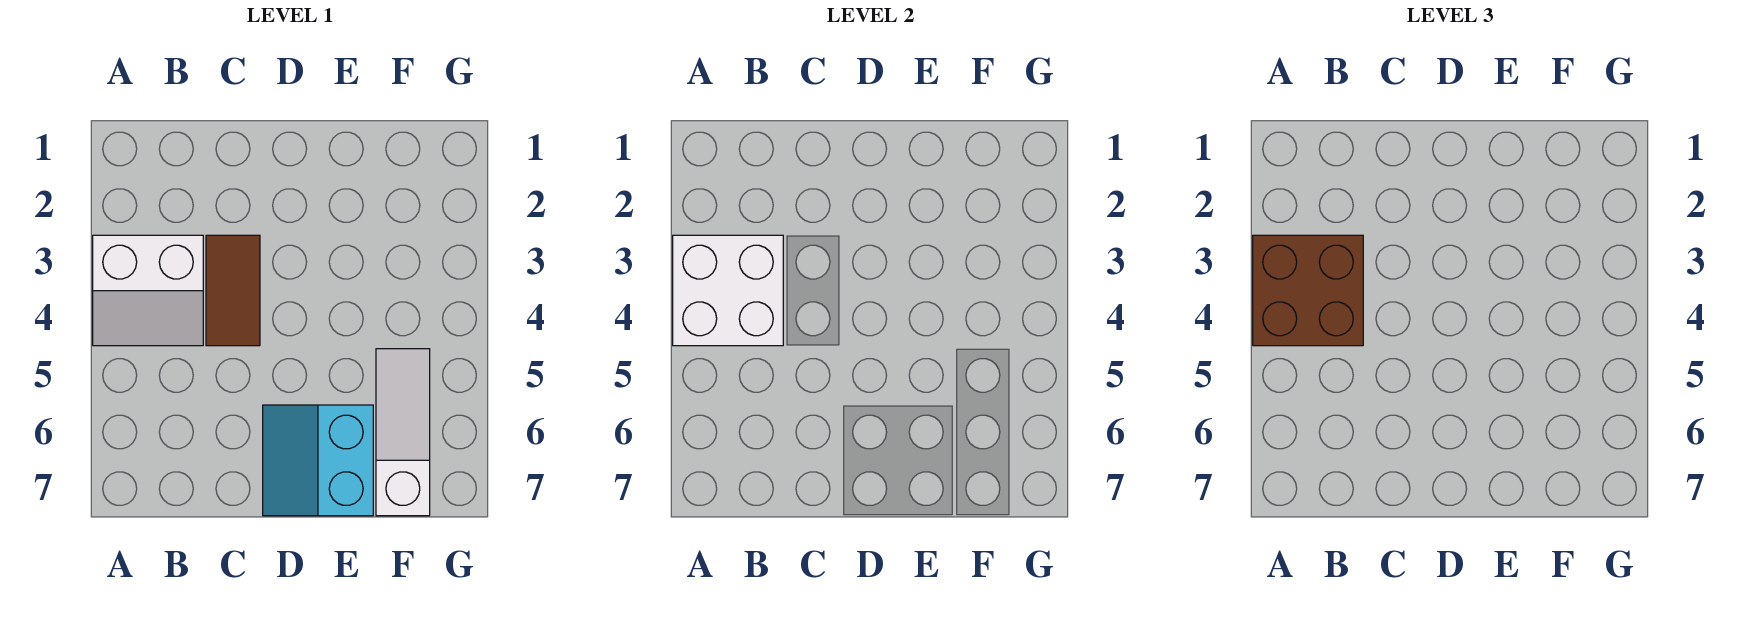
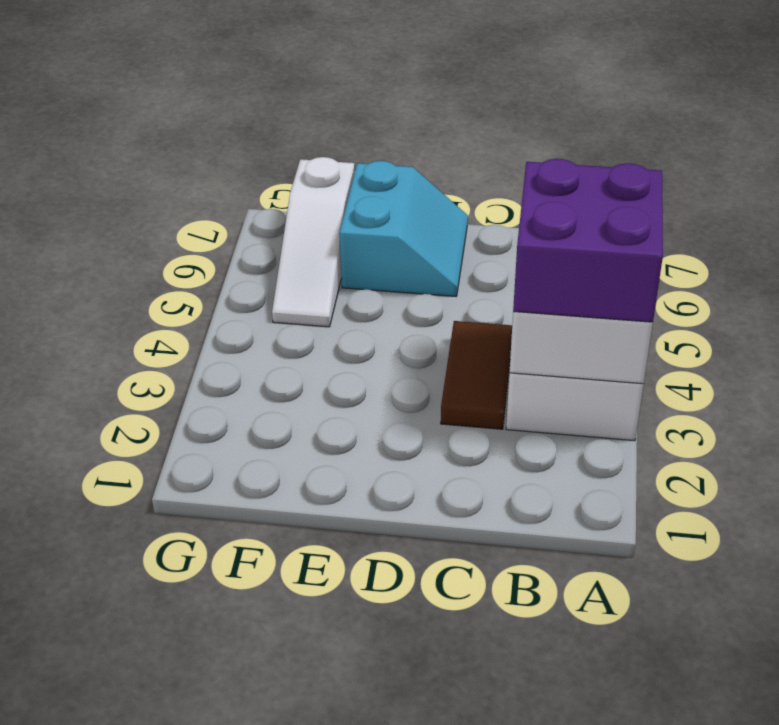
brown brick A3:B4 level 3 -> purple brick A3:B4 level 3

